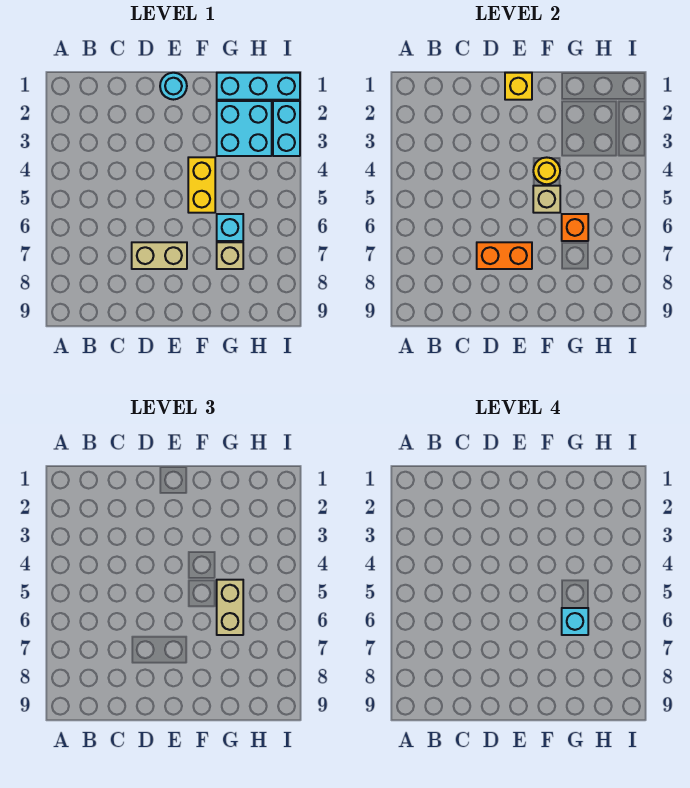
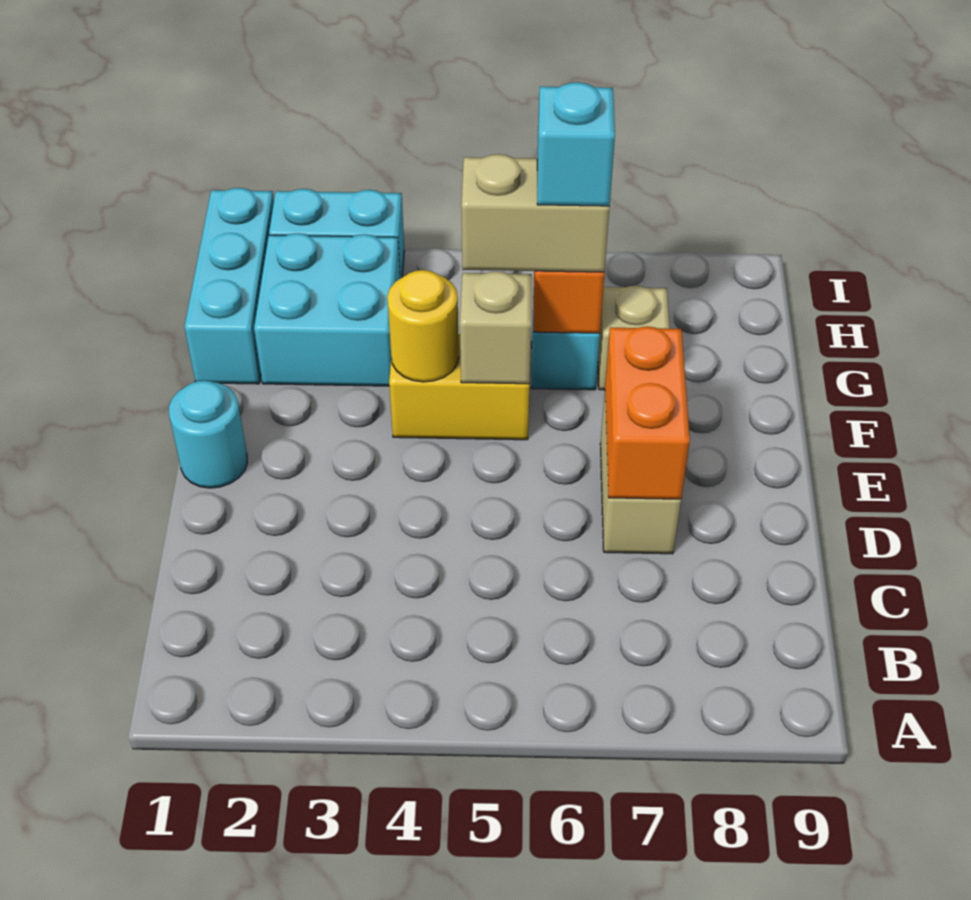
yellow brick E1 level 2 -> none

